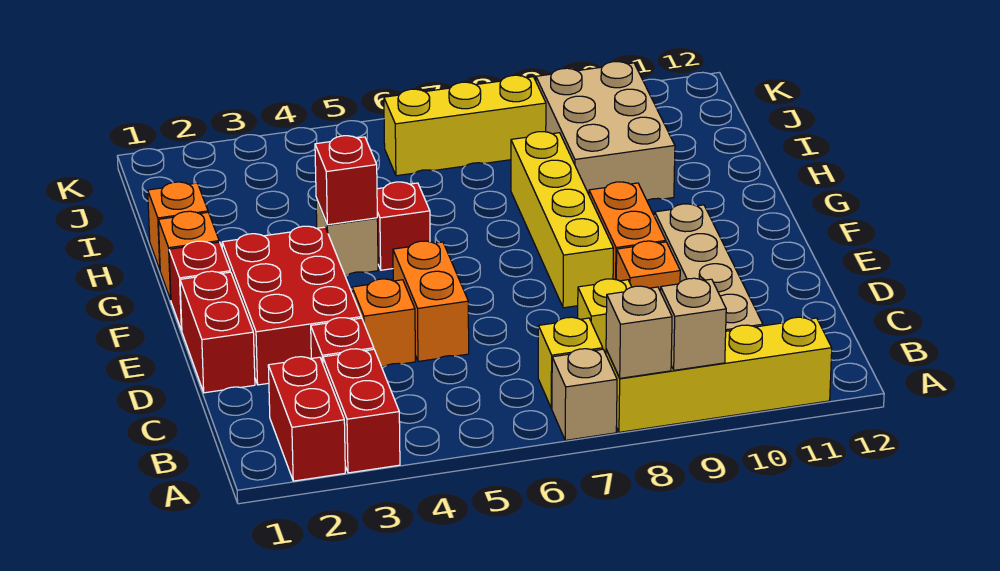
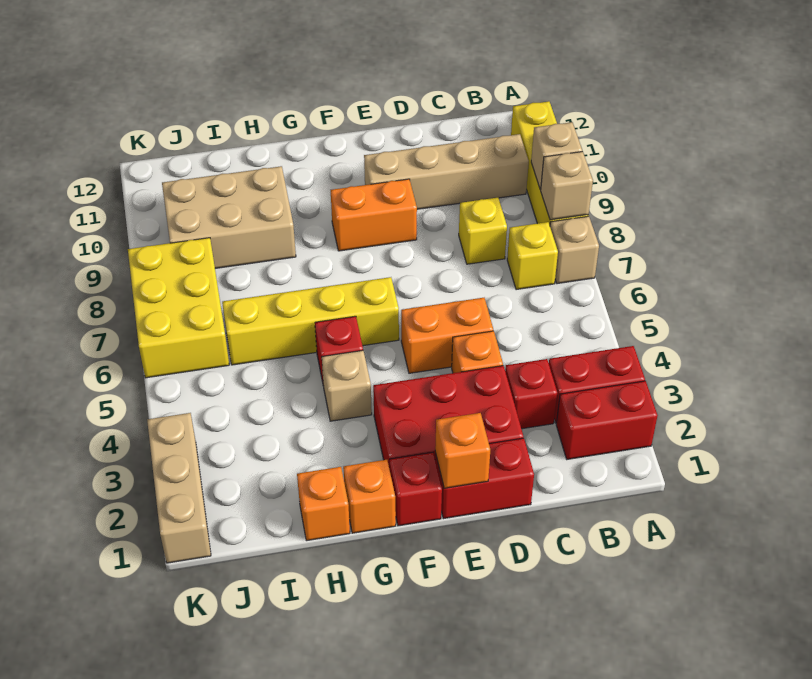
orange brick D9 level 1 -> orange brick E1 level 2
yellow brick E8:H8 level 1 -> yellow brick F6:I6 level 1
red brick G4 level 2 -> none
yellow brick J6:J8 level 1 -> yellow brick J6:K8 level 1
none -> tan brick K1:K3 level 1

